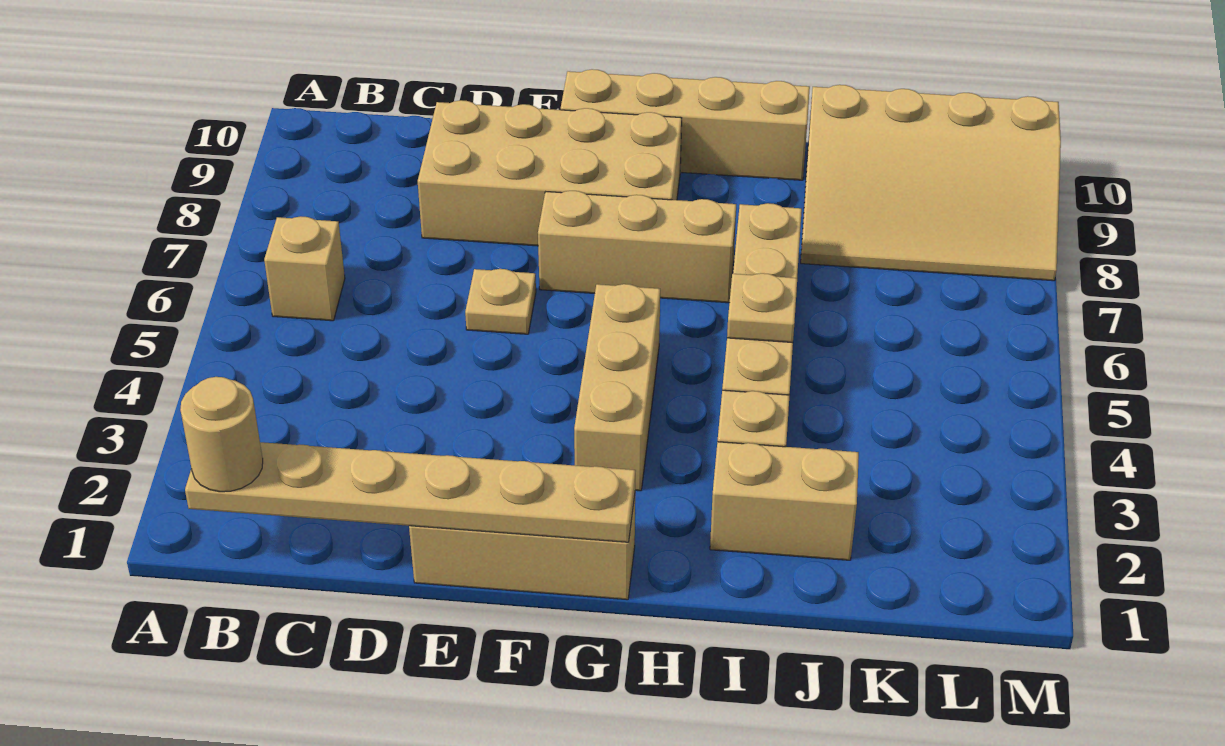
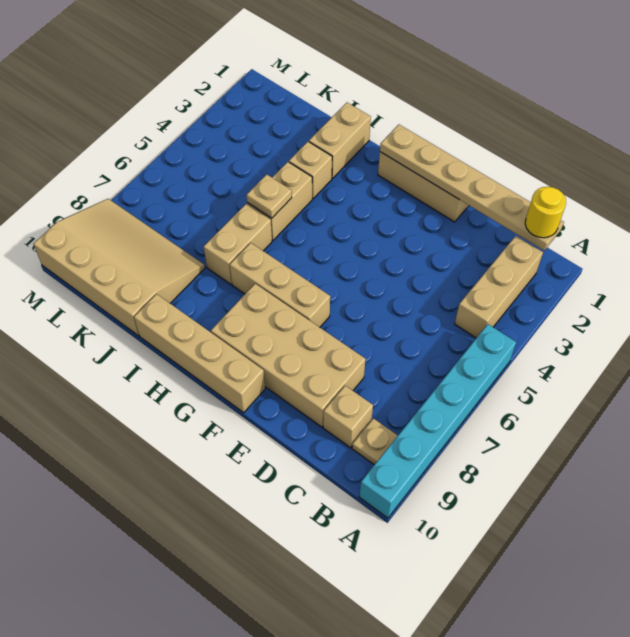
none -> cyan brick A5:A10 level 1
tan round brick B1 level 3 -> yellow round brick B1 level 3
tan brick B6 level 1 -> tan brick C9 level 1
tan plate E6 level 1 -> tan plate B9 level 1
tan brick G3:G5 level 1 -> tan brick B2:B4 level 1
tan brick I2:J2 level 1 -> tan brick I1:I2 level 1

